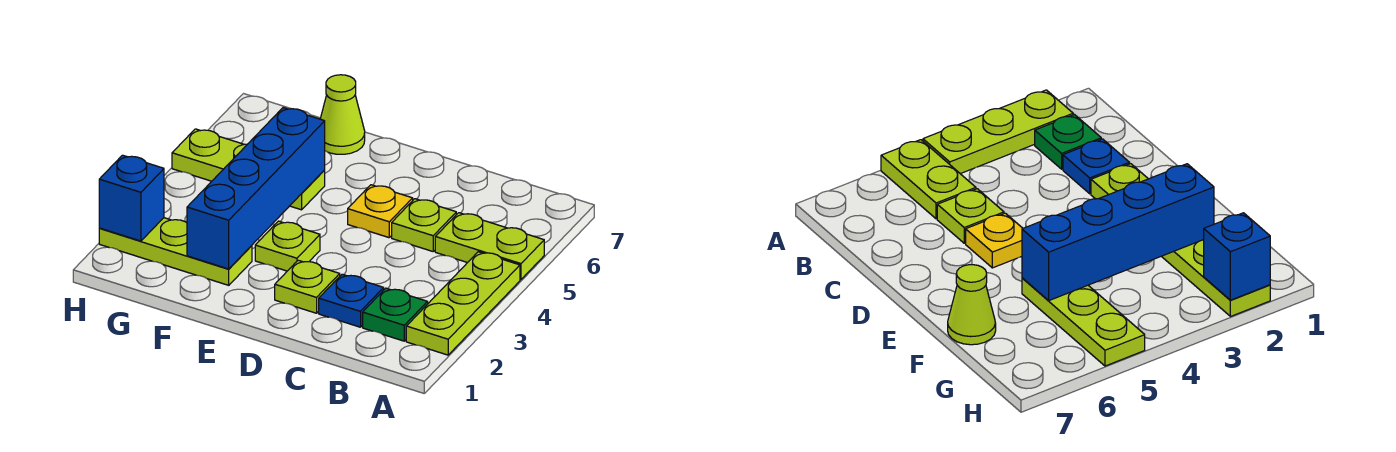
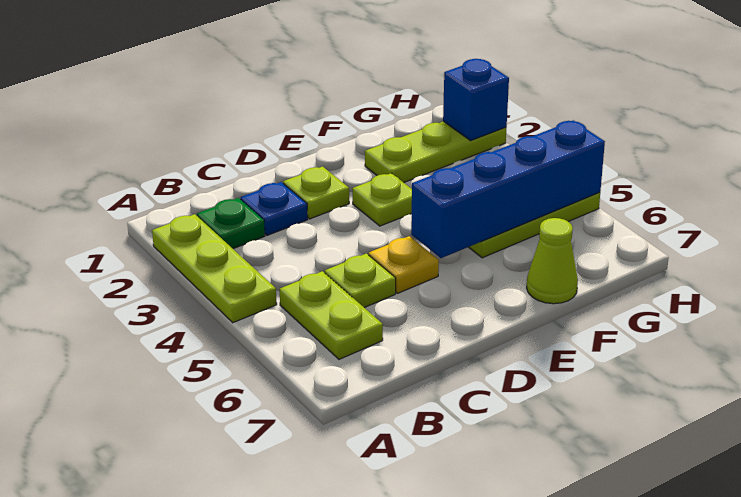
lime plate A5:B5 level 1 -> lime plate B5:B6 level 1
blue brick F2:F5 level 2 -> blue brick E5:H5 level 2

